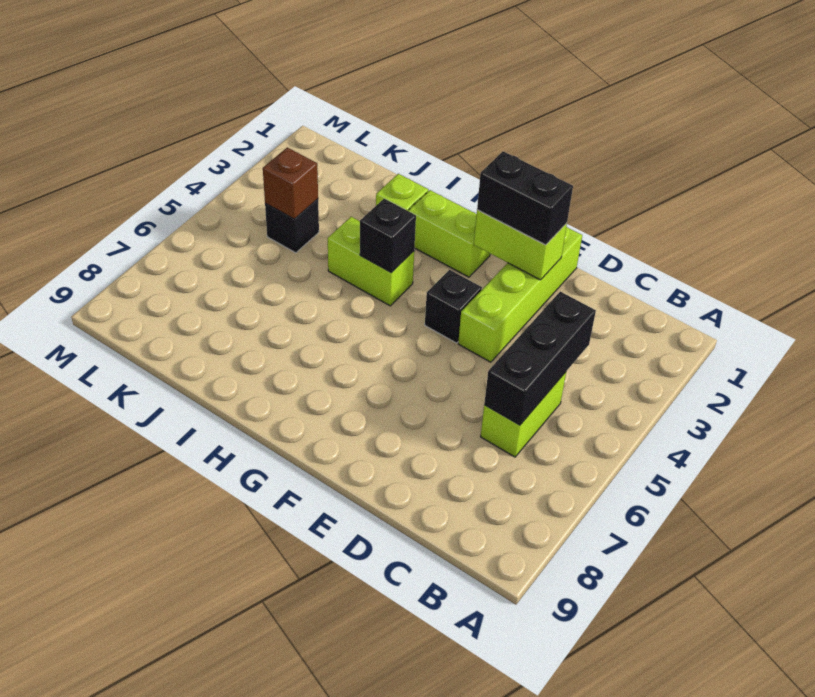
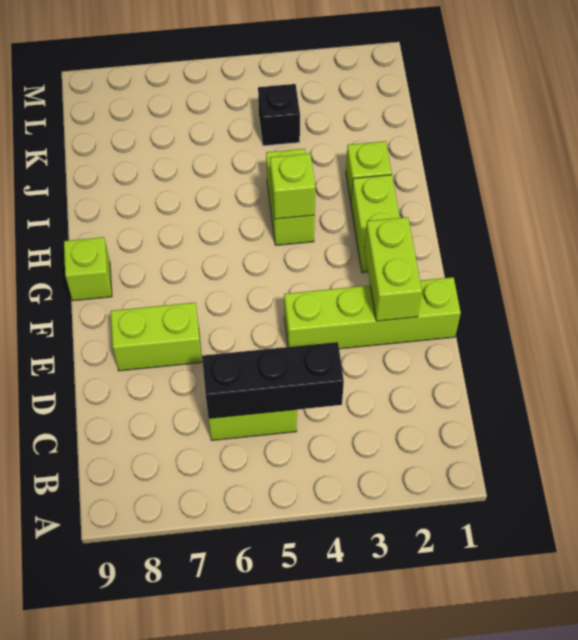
black brick E2:F2 level 3 -> none
none -> lime brick E7:E8 level 1
black brick F4 level 1 -> none
none -> lime brick G9 level 1
black brick H4 level 2 -> lime brick H4 level 2
brown brick K4 level 2 -> none

